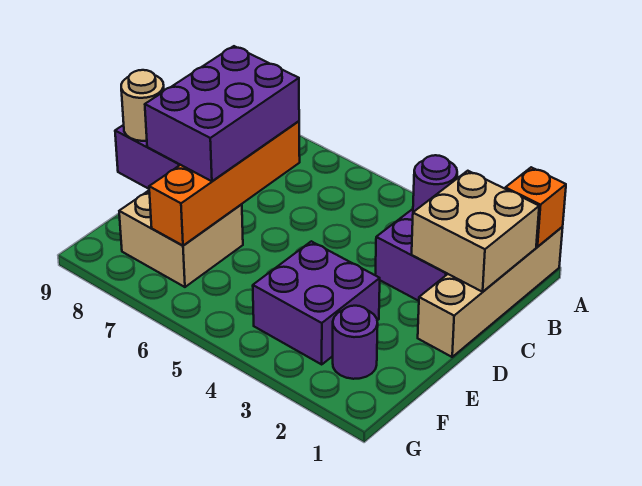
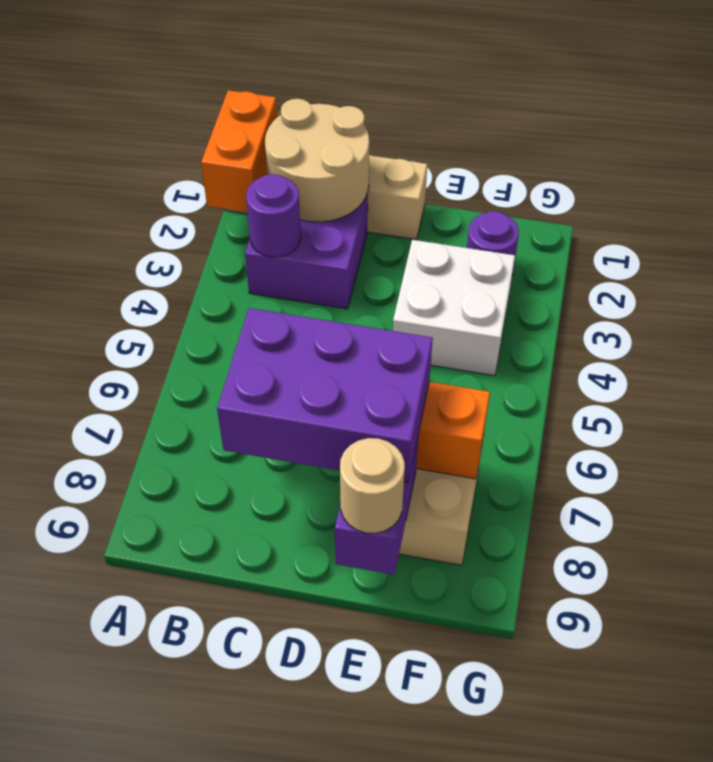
orange brick A1 level 2 -> orange brick A1:A2 level 2
tan brick B1:C2 level 2 -> tan round brick B1:C2 level 2
purple brick E3:F4 level 1 -> white brick E3:F4 level 1

